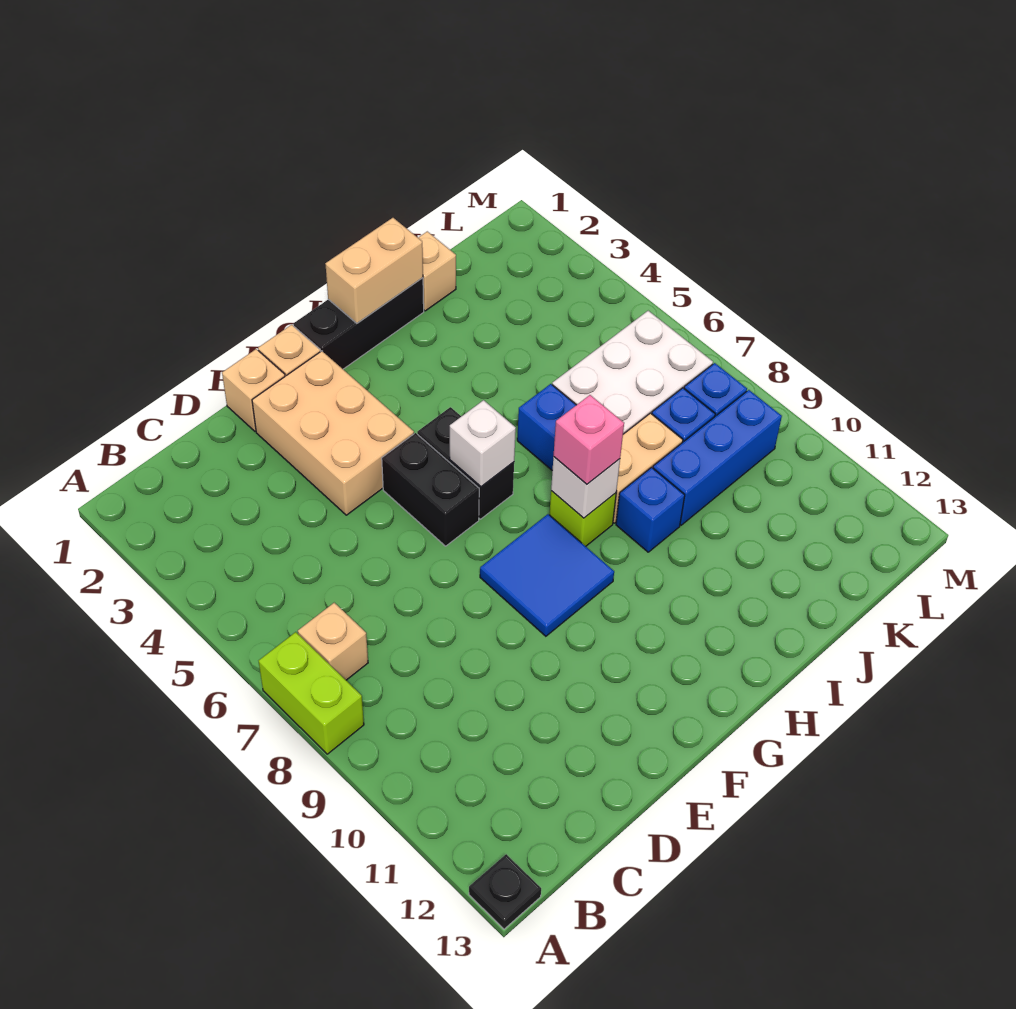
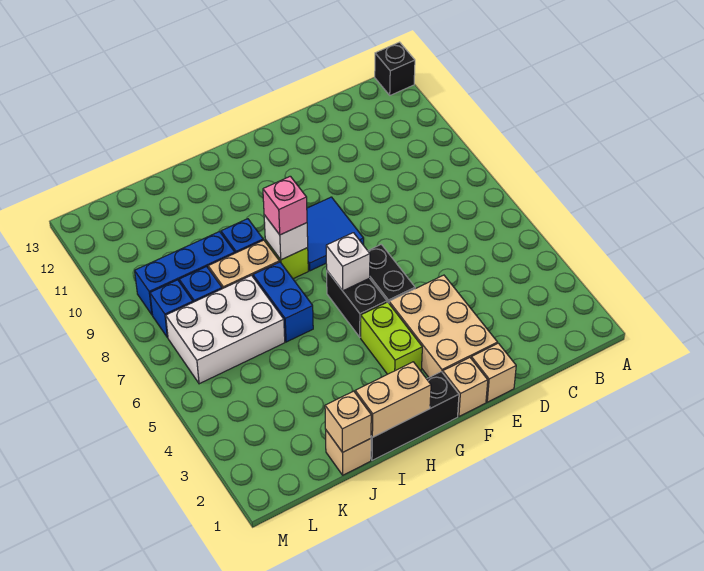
lime brick A7:A8 level 1 -> lime brick G3:G4 level 1
black plate A13 level 1 -> black brick A13 level 1
tan brick B7 level 1 -> tan brick J1 level 2

